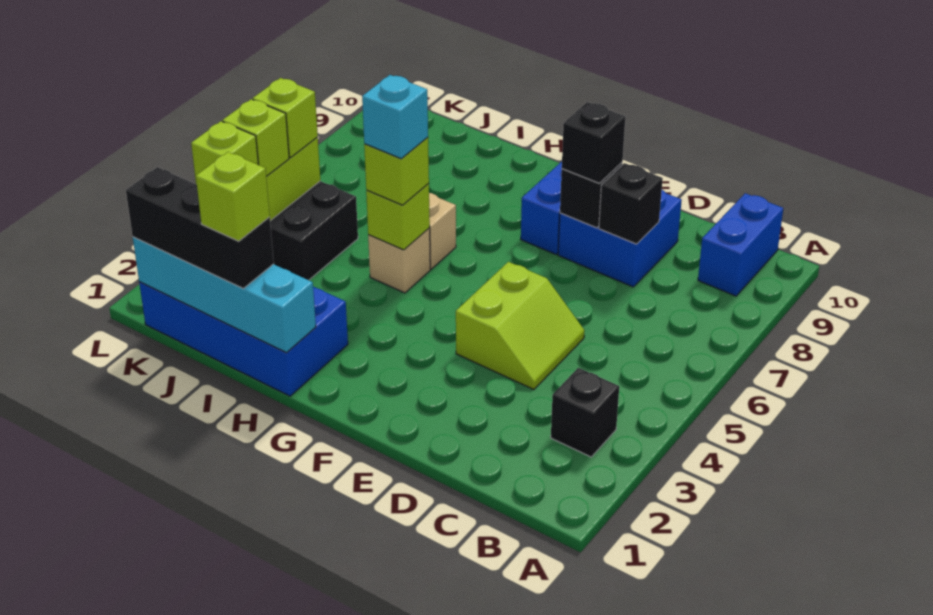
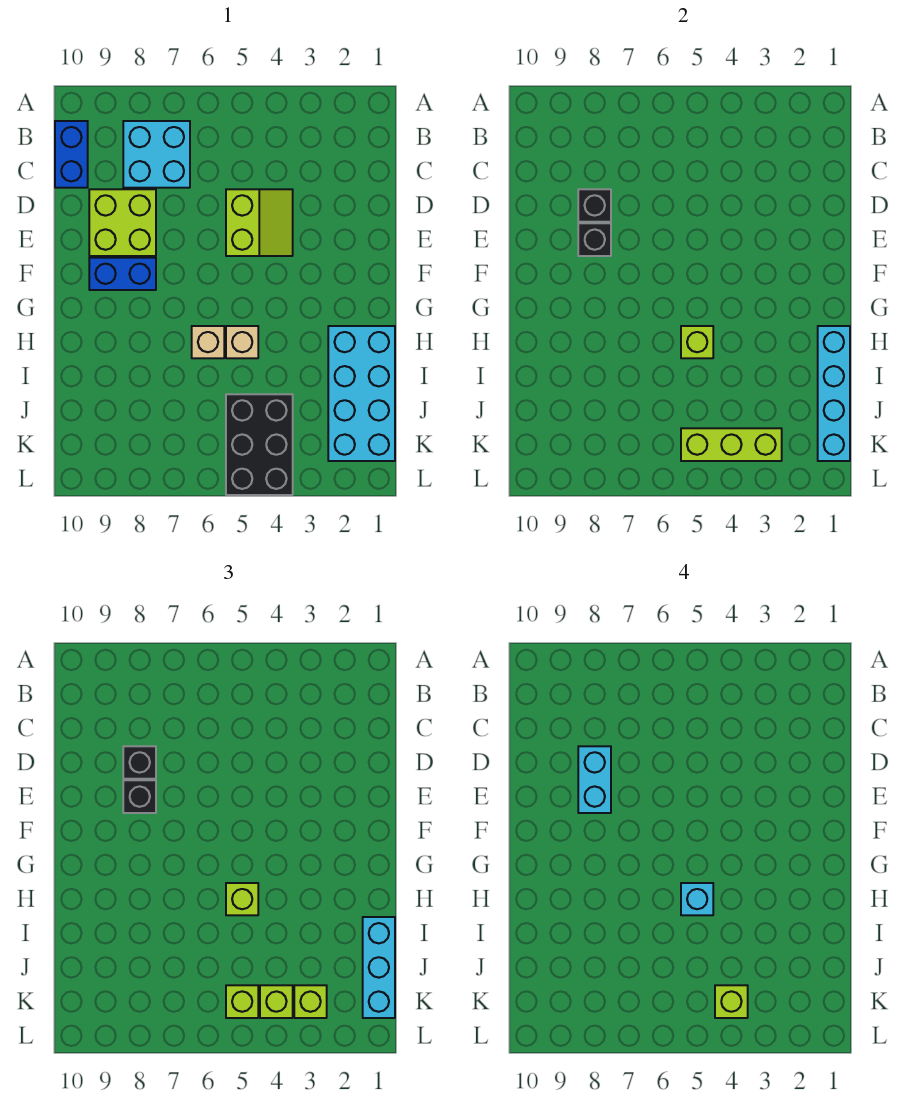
black brick B3 level 1 -> black brick D8 level 3
none -> cyan brick B7:C8 level 1
blue brick B9:B10 level 1 -> blue brick B10:C10 level 1
lime slope D4:E5 level 1 top E -> lime slope D4:E5 level 1 top 5
blue brick D8:E9 level 1 -> lime brick D8:E9 level 1
none -> cyan brick D8:E8 level 4
blue brick H1:K2 level 1 -> cyan brick H1:K2 level 1
black brick I1:K1 level 3 -> cyan brick I1:K1 level 3
lime brick I1 level 4 -> lime brick K4 level 4

